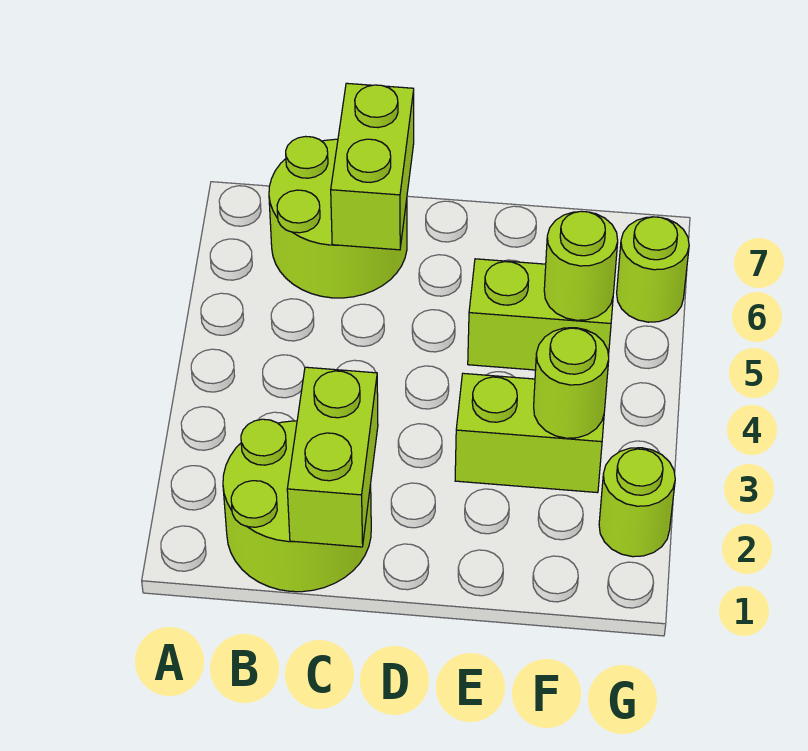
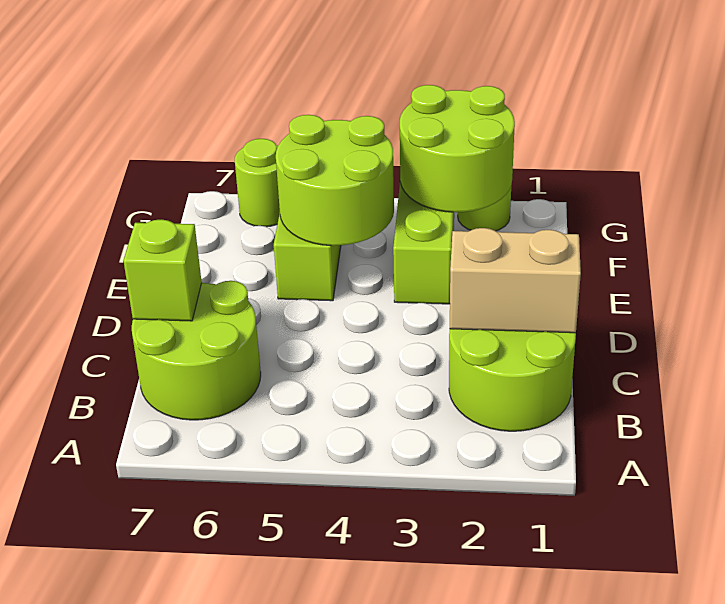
lime brick C1:C2 level 2 -> tan brick C1:C2 level 2
lime brick C6:C7 level 2 -> lime brick C7 level 2
lime round brick F3 level 2 -> lime round brick F2:G3 level 2
lime round brick F5 level 2 -> lime round brick E4:F5 level 2

